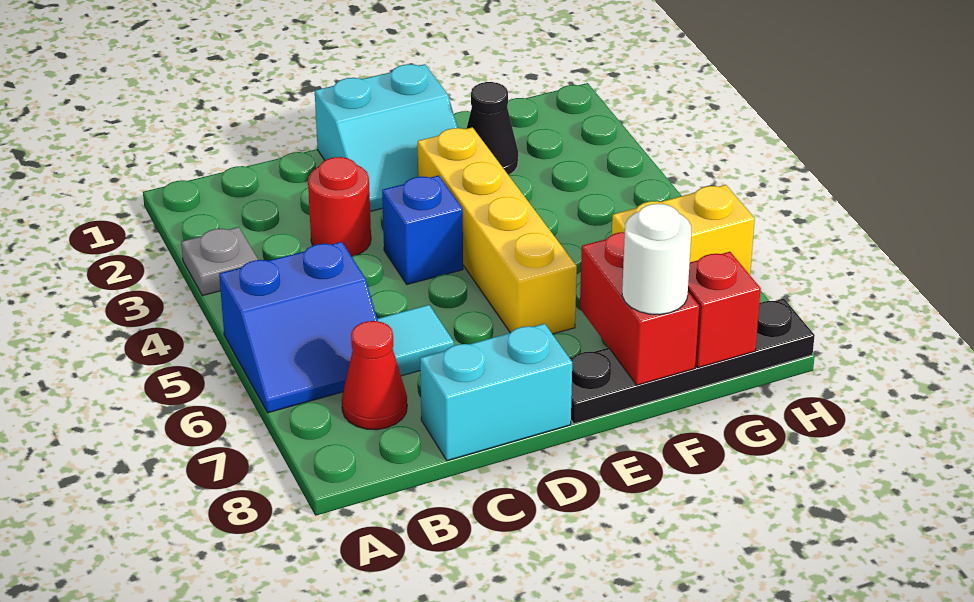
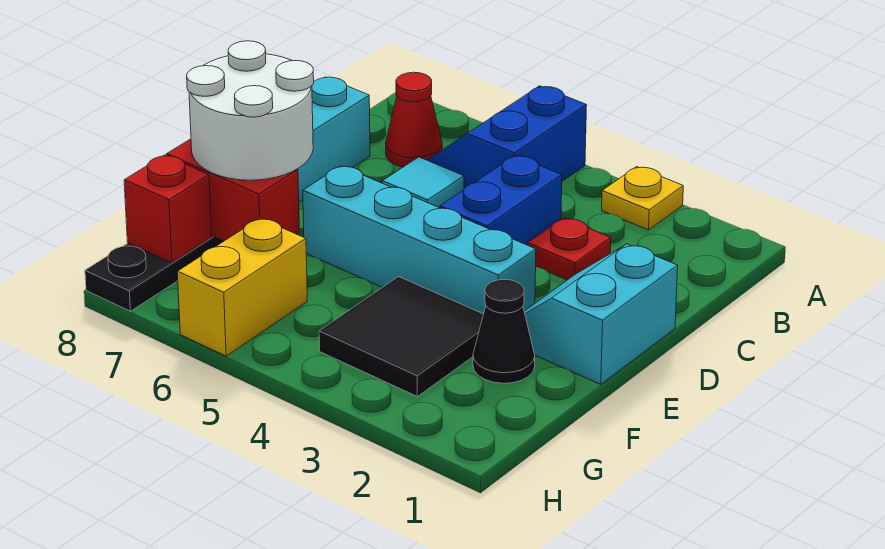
grey plate A3 level 1 -> yellow plate A3 level 1
red round brick C3 level 1 -> red plate C3 level 1
blue brick D4 level 1 -> blue brick C4:D4 level 1
yellow brick E3:E6 level 1 -> cyan brick E3:E6 level 1
none -> black tile F3:G4 level 1
white round brick F8 level 3 -> white round brick E7:F8 level 3

